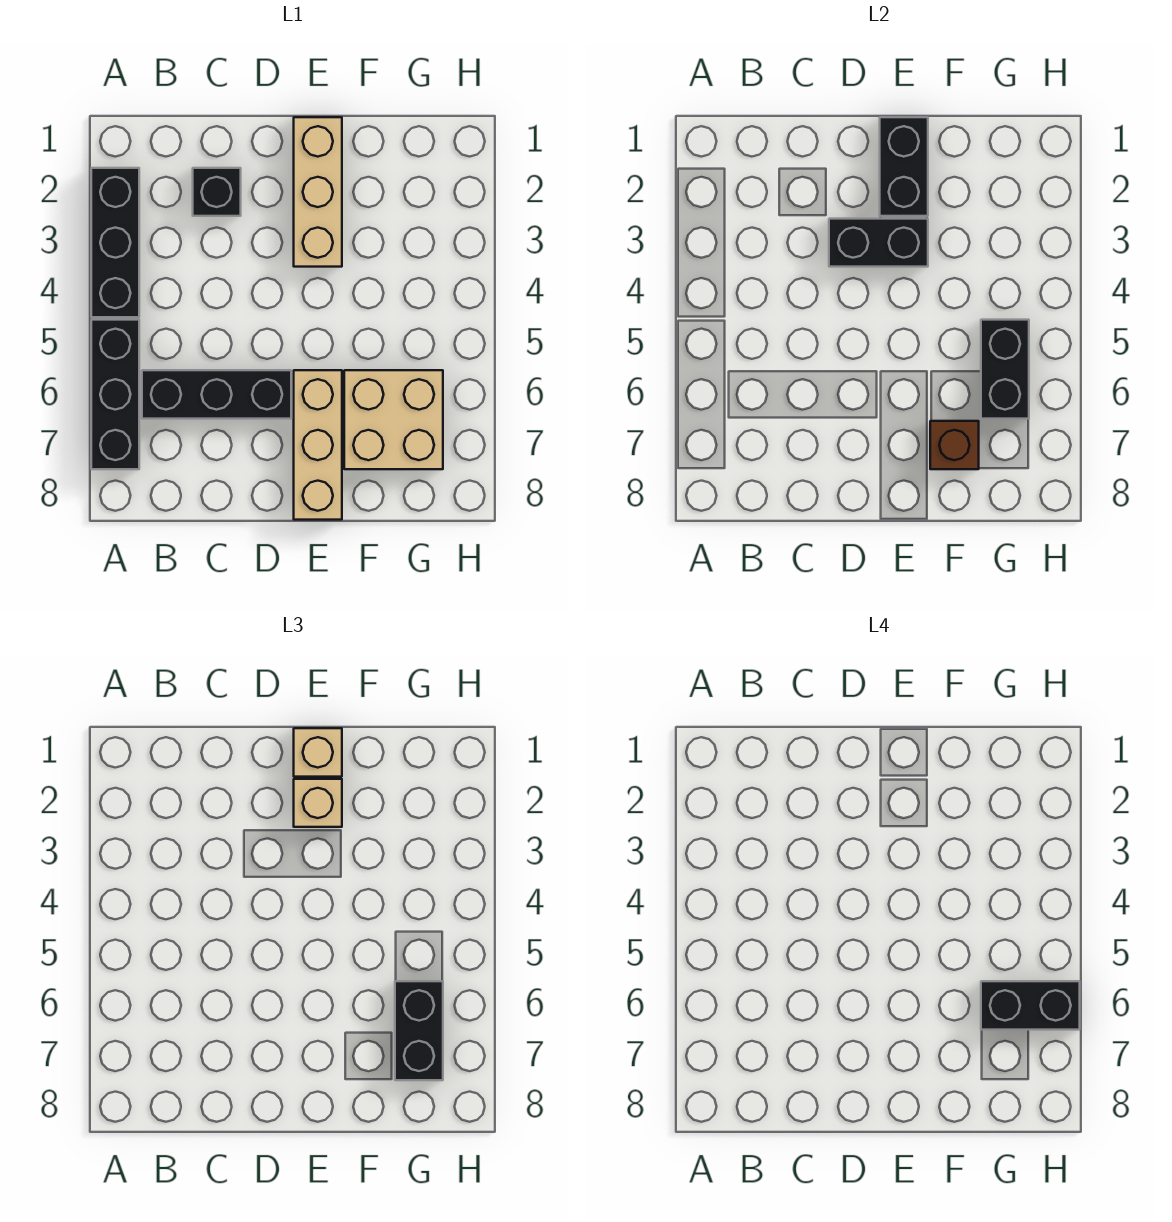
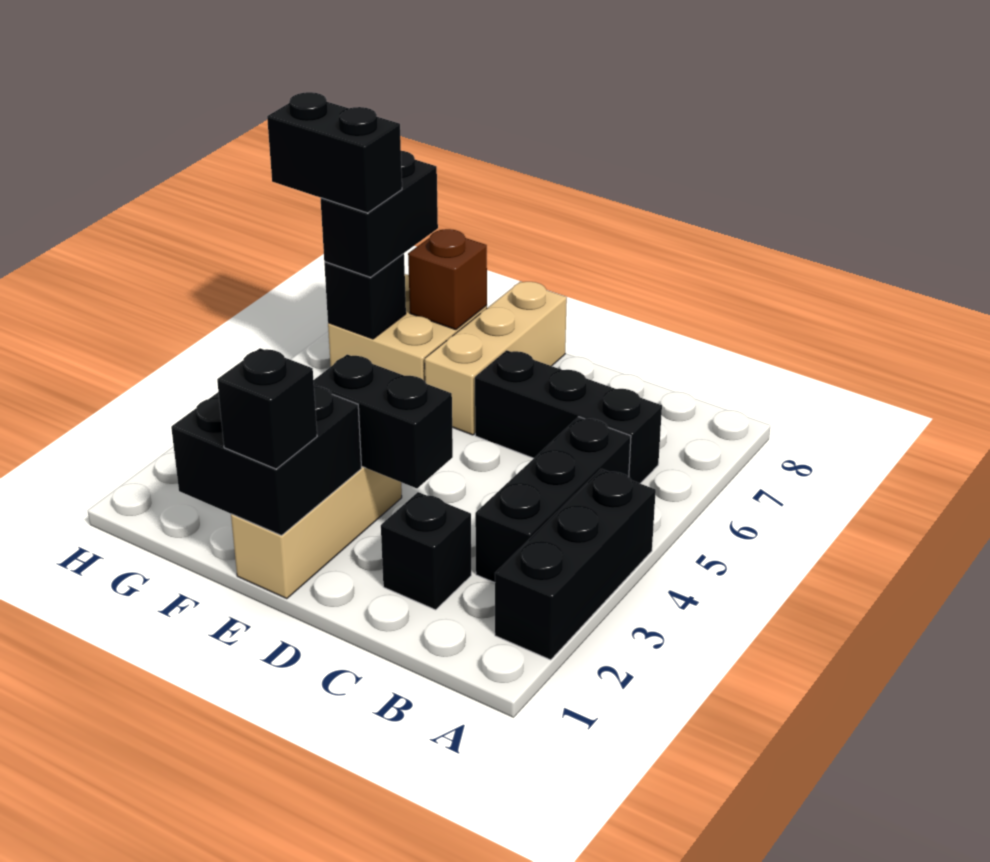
black brick A5:A7 level 1 -> black brick B3:B5 level 1
black brick E1:E2 level 2 -> black brick E1:F2 level 2
tan brick E1 level 3 -> black brick E1 level 3
tan brick E2 level 3 -> none
black brick G5:G6 level 2 -> black brick G6 level 2

